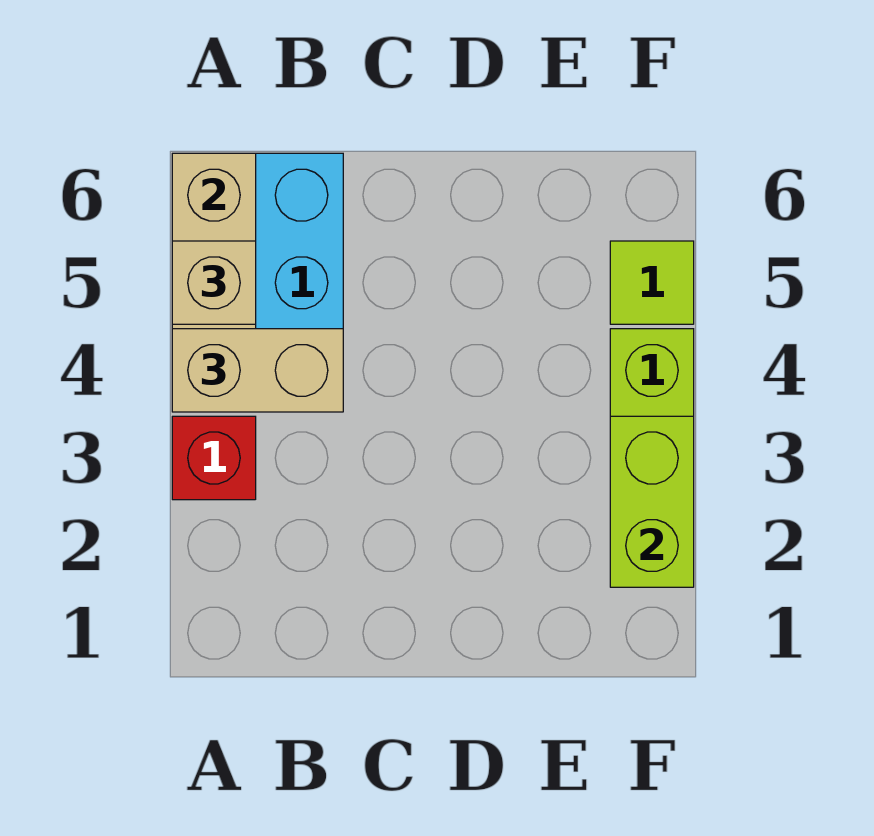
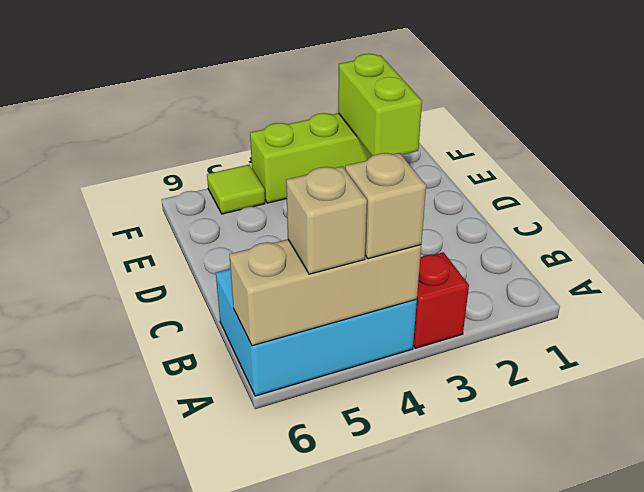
tan brick A4:B4 level 3 -> tan brick A4 level 3
lime brick F2:F3 level 2 -> lime brick E2:F2 level 2

